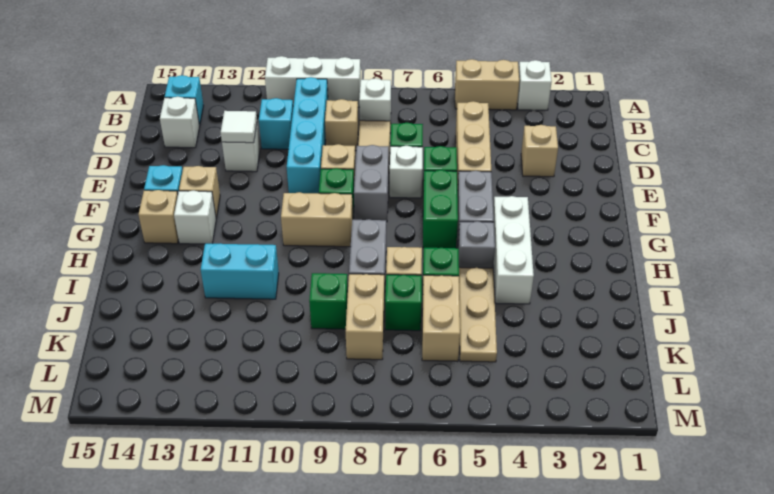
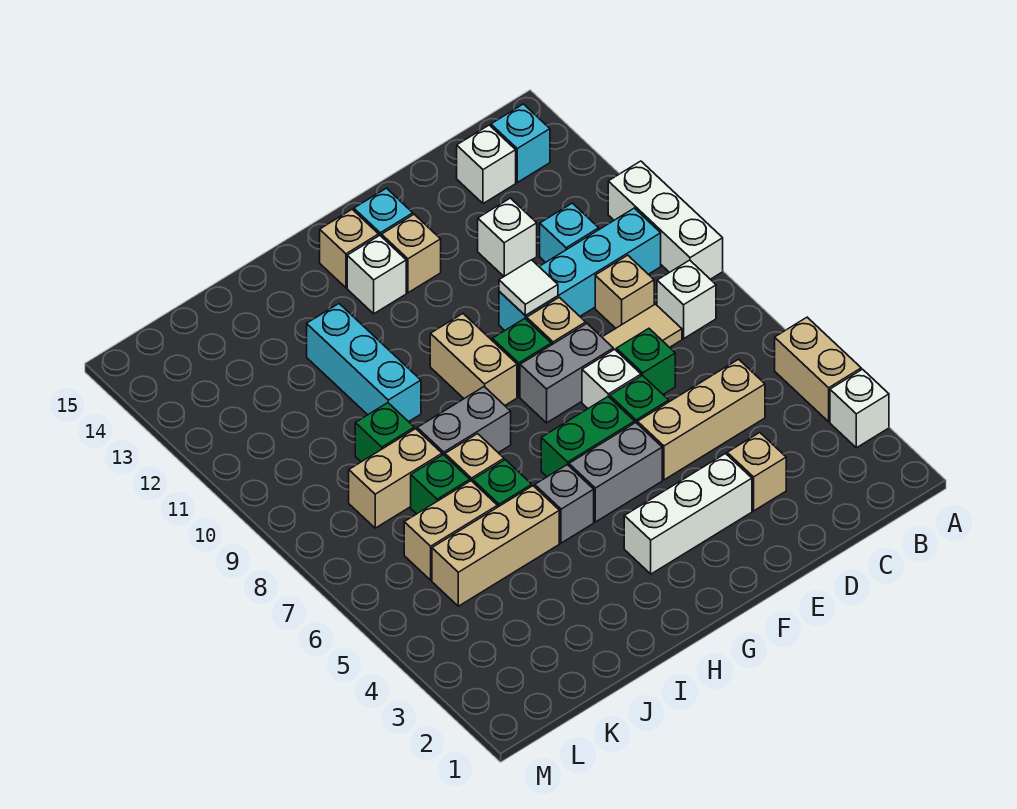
white tile D12 level 2 -> white tile E10 level 2
white brick G4:I4 level 1 -> white brick E3:G3 level 1
tan plate I5:K5 level 1 -> tan brick I5:K5 level 1
cyan brick I11:I12 level 1 -> cyan brick I10:I12 level 1

